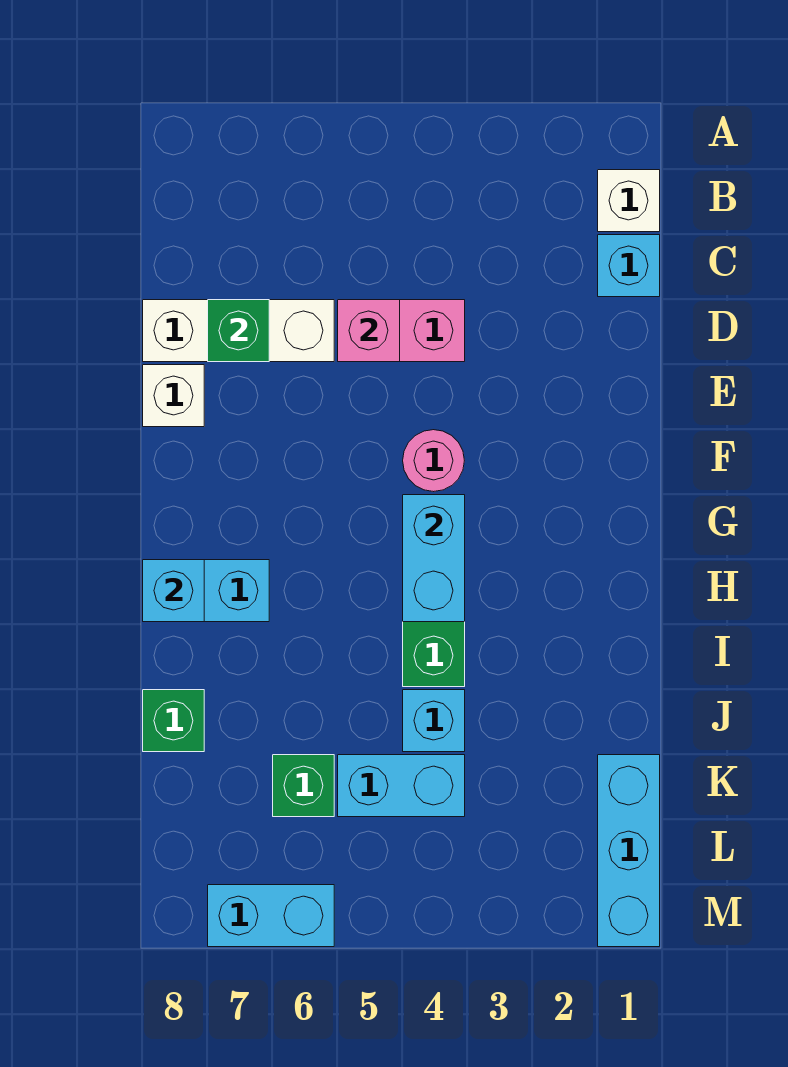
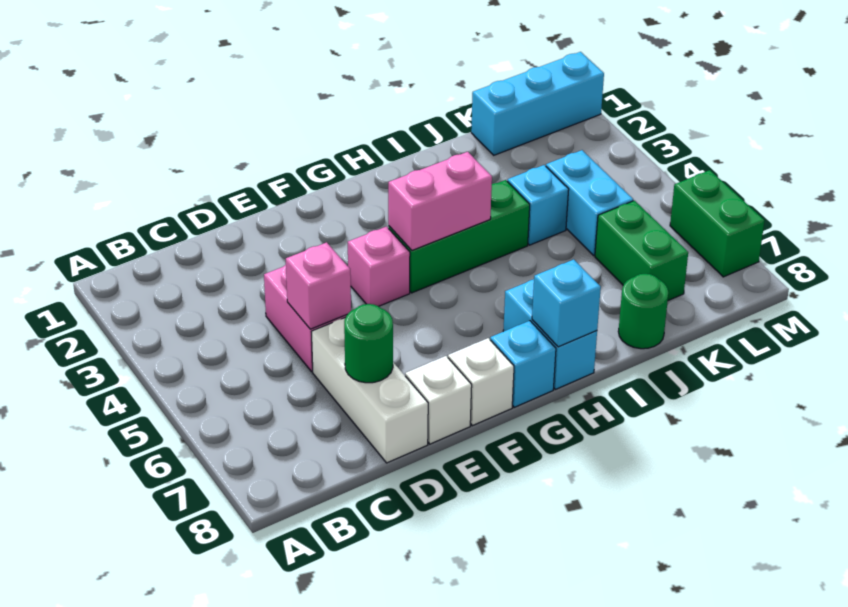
white brick B1 level 1 -> white brick F8 level 1
cyan brick C1 level 1 -> cyan brick G8 level 1
green brick D7 level 2 -> green round brick D7 level 2
pink round brick F4 level 1 -> pink brick F4 level 1
cyan brick G4:H4 level 2 -> pink brick G4:H4 level 2
green brick J8 level 1 -> green round brick J8 level 1
green brick K6 level 1 -> green brick K6:K7 level 1
cyan brick M6:M7 level 1 -> green brick M6:M7 level 1

